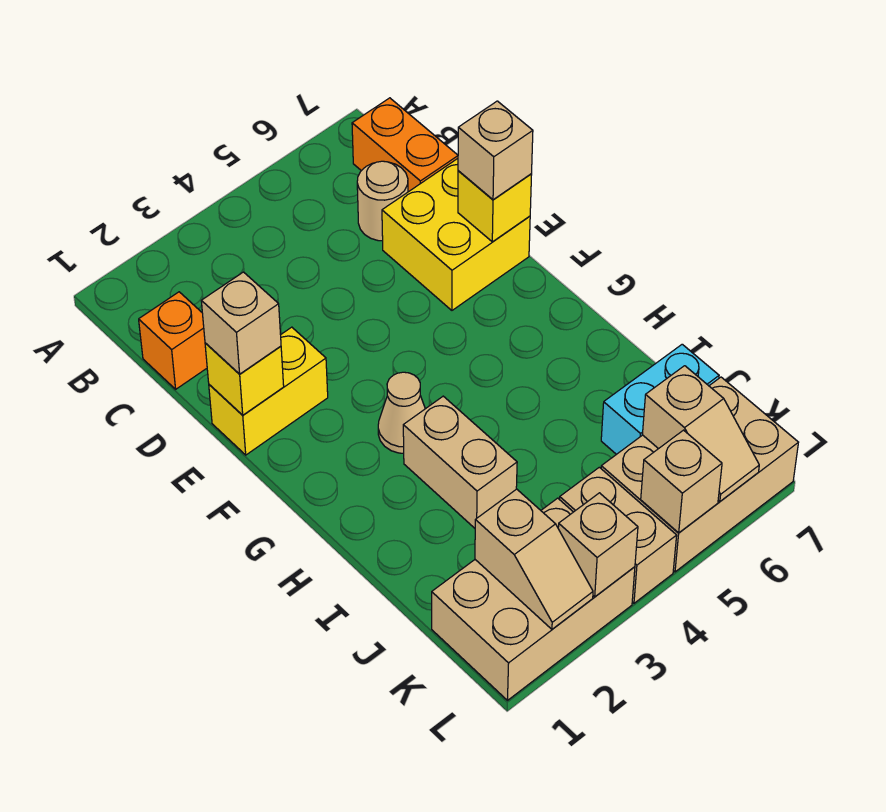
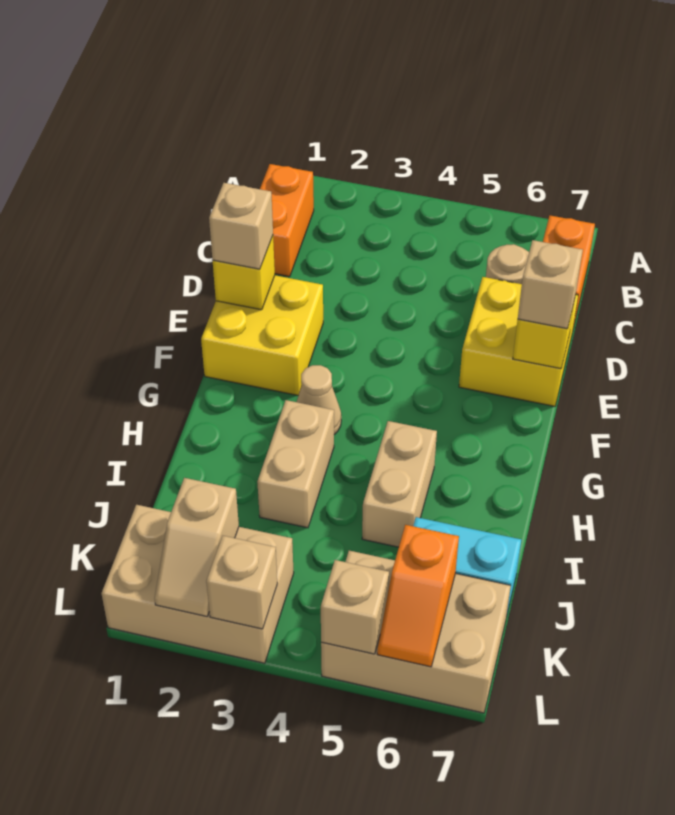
orange brick C1 level 1 -> orange brick B1:C1 level 1
yellow brick E1:E2 level 1 -> yellow brick E1:F2 level 1
tan brick K4:L4 level 1 -> tan brick H5:I5 level 1
tan slope K6:L6 level 2 top K -> orange slope K6:L6 level 2 top K

